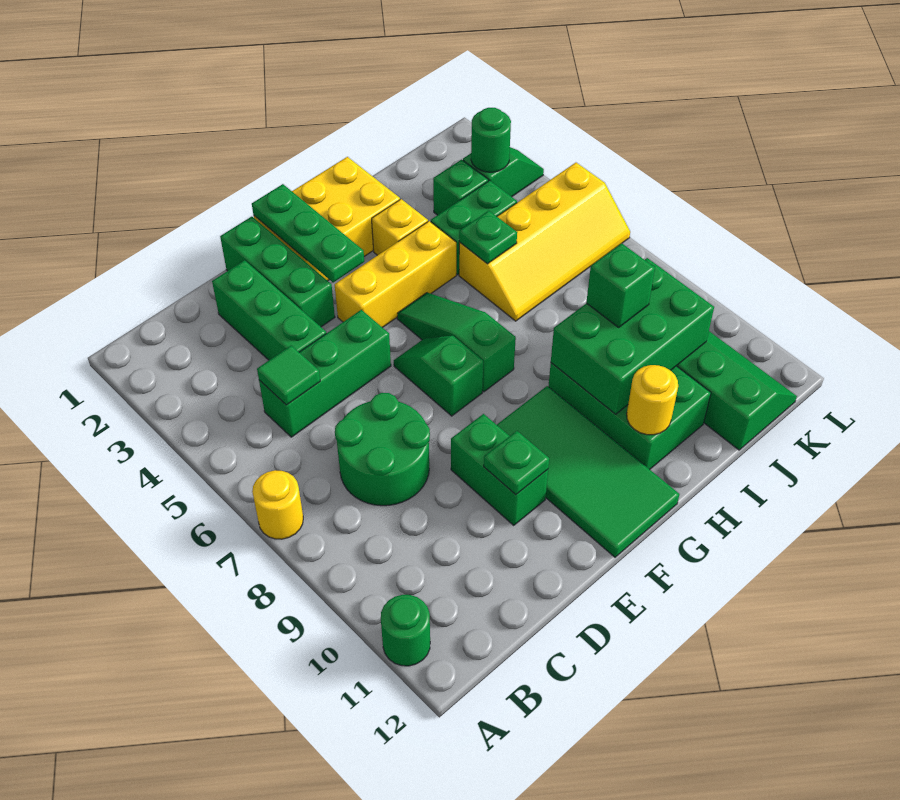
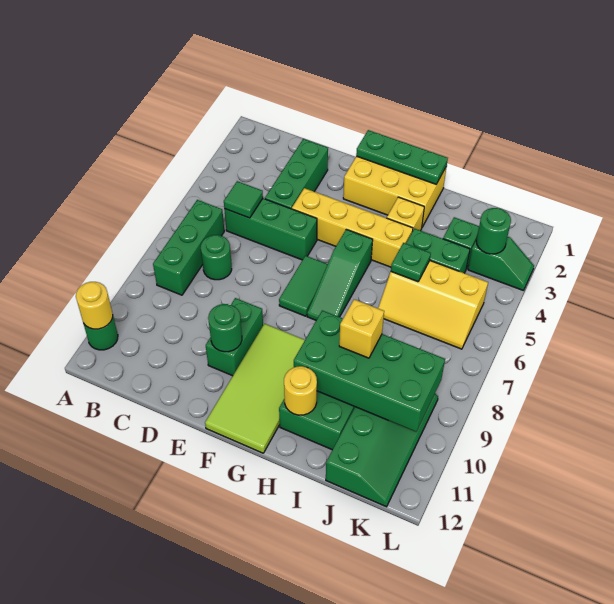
yellow round brick A7 level 1 -> yellow round brick A11 level 2
green round brick C7:D8 level 1 -> green round brick C7 level 1
green brick E1:E3 level 1 -> green brick B6:B8 level 1
green plate E10 level 2 -> green round brick E10 level 2
green plate F1:F3 level 2 -> green plate F1:H1 level 2
yellow brick F4:H4 level 1 -> yellow brick E4:H4 level 1
green slope F6:F7 level 1 top 7 -> green tile F6:F7 level 1
green tile F9:G12 level 1 -> lime tile F9:G12 level 1
green slope G5:G7 level 1 top 7 -> green slope G5:G7 level 1 top 5
green brick H9:J10 level 2 -> green brick H9:K10 level 2
yellow slope I5:L6 level 1 top 5 -> yellow slope I5:K6 level 1 top 5
green brick I9 level 3 -> yellow brick I9 level 3

